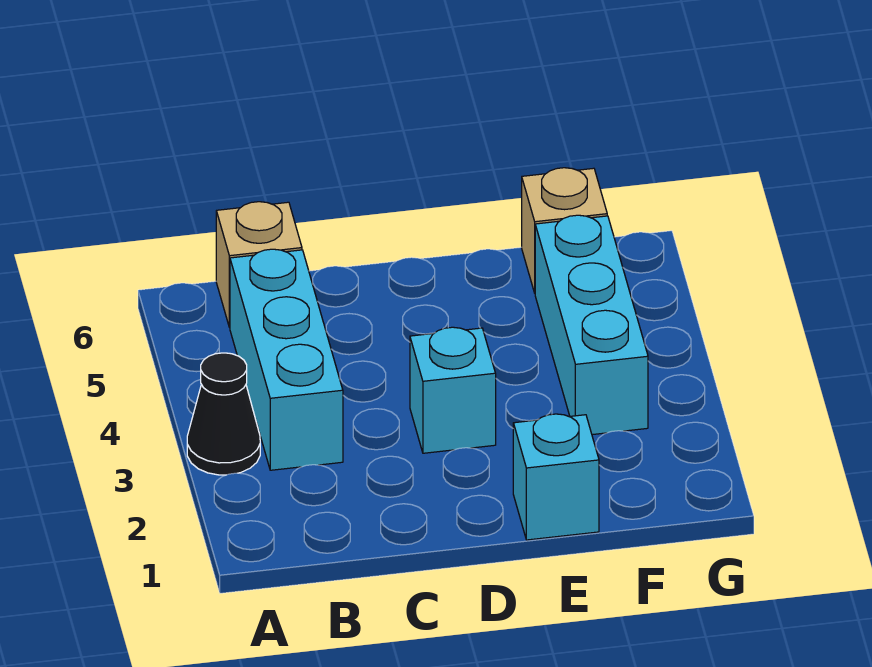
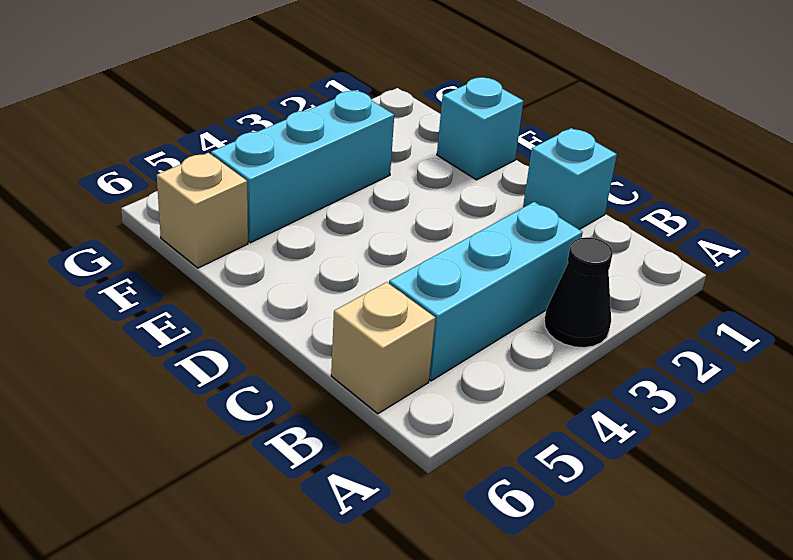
cyan brick D3 level 1 -> cyan brick C1 level 1

